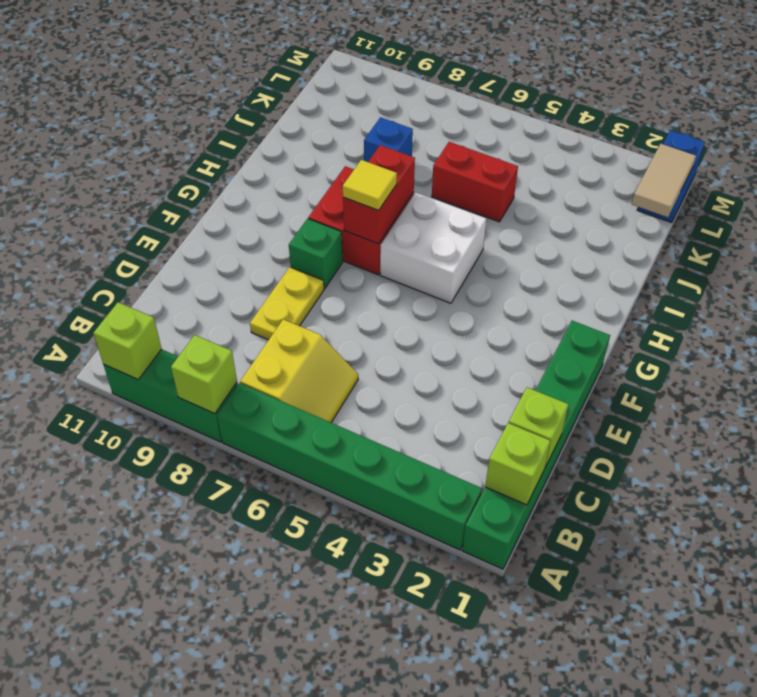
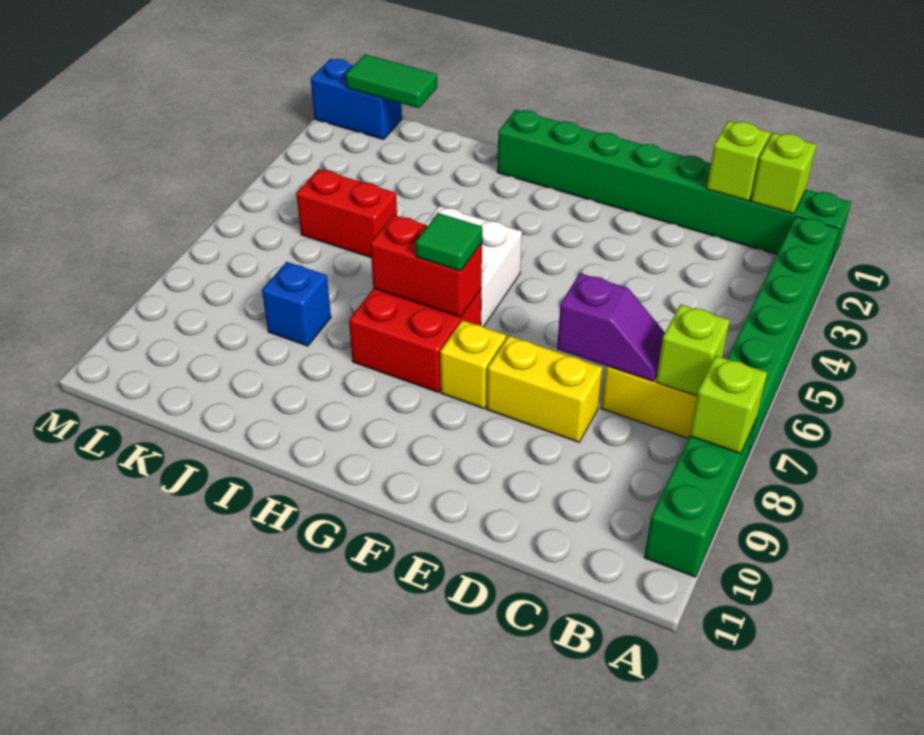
green brick A1:F1 level 1 -> green brick A1:H1 level 1
lime brick A10 level 2 -> lime brick B7 level 2
none -> purple slope C7:D7 level 2 top D
yellow plate D8:E8 level 1 -> yellow brick D8:E8 level 1
green brick F8 level 1 -> yellow brick F8 level 1
yellow tile G7 level 3 -> green tile G7 level 3
red brick J5:J6 level 1 -> red brick J5:K5 level 1
tan tile K1:L1 level 2 -> green tile K1:L1 level 2

